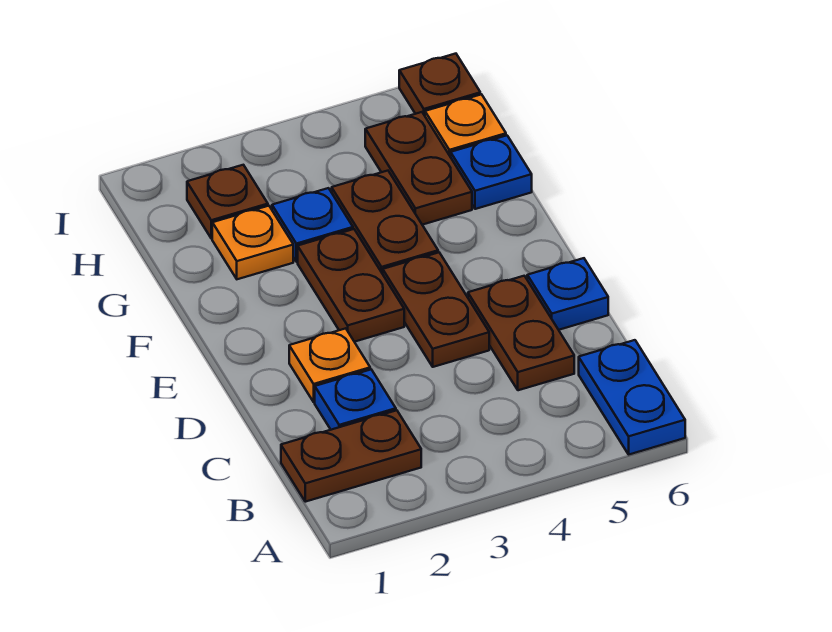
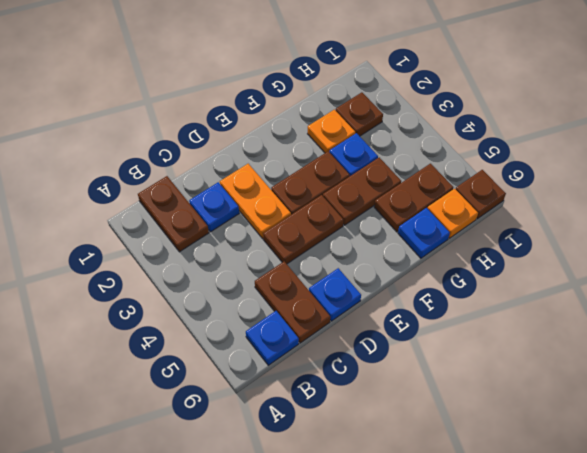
blue plate A6:B6 level 1 -> blue plate B6 level 1
brown plate C5:D5 level 1 -> brown plate C5:C6 level 1
orange plate D2 level 1 -> orange plate D2:D3 level 1

